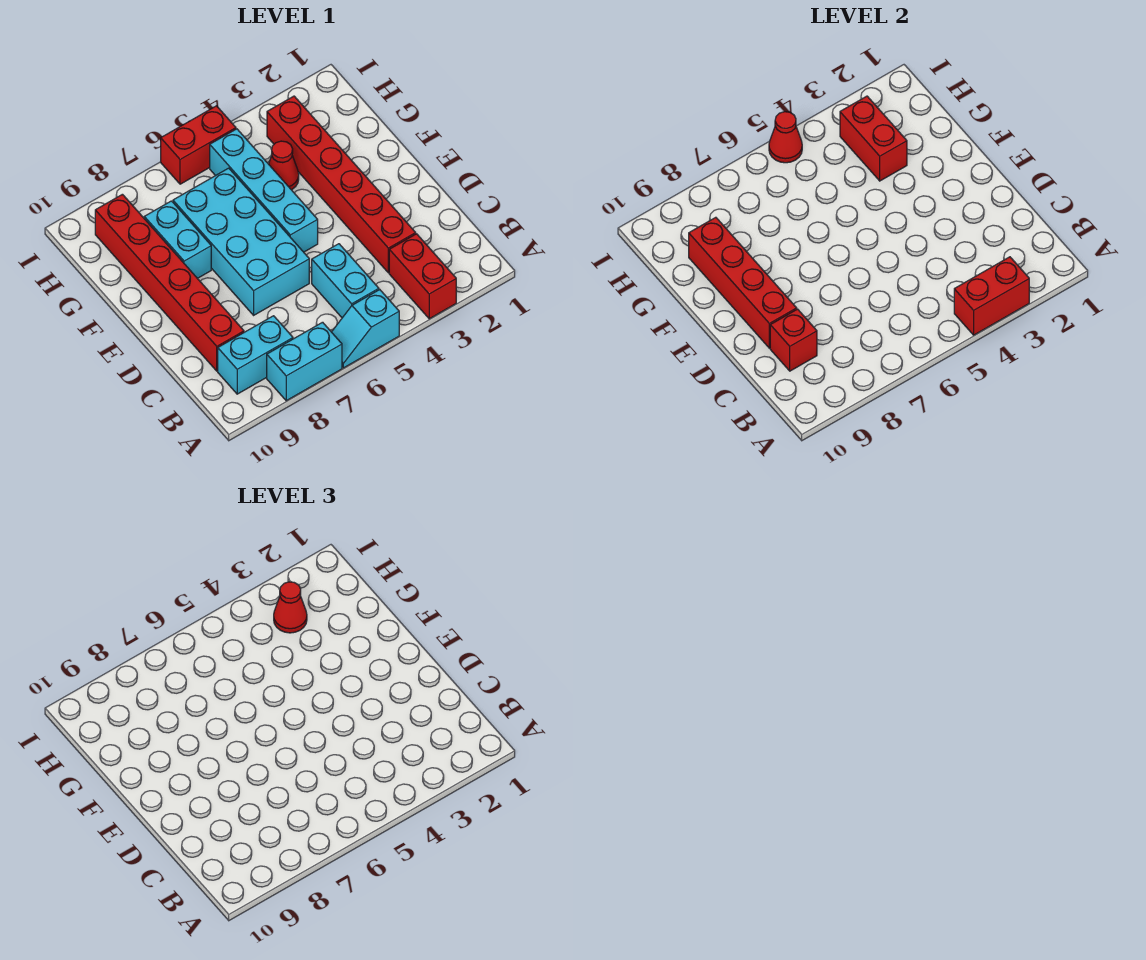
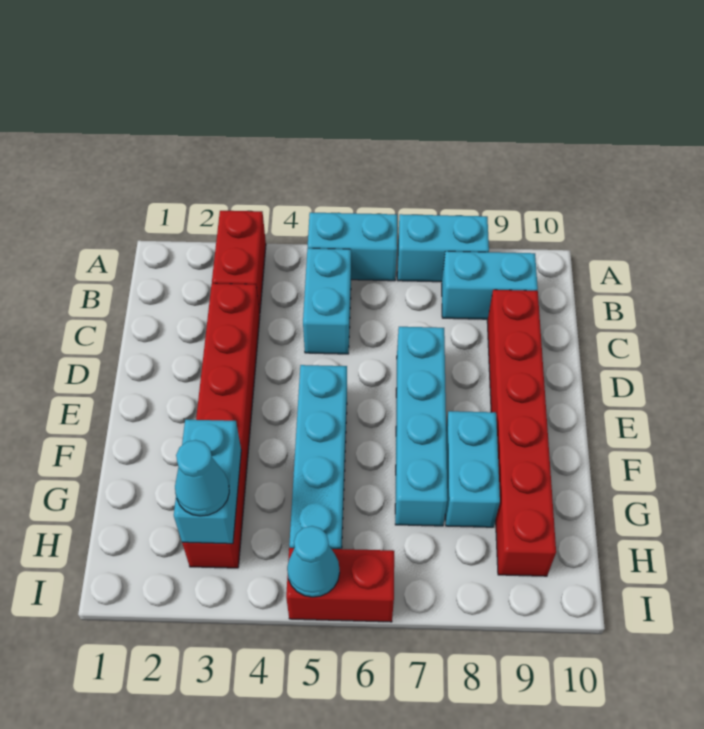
red brick A3:A4 level 2 -> none
cyan slope A5:A6 level 1 top 5 -> cyan brick A5:A6 level 1
red brick C9 level 2 -> none
cyan brick D6:G7 level 1 -> cyan brick D7:G7 level 1
red brick D9:G9 level 2 -> none
red brick G3:H3 level 2 -> cyan brick G3:H3 level 2
red cone G4 level 1 -> none
red cone H3 level 3 -> cyan cone H3 level 3
red cone I5 level 2 -> cyan cone I5 level 2

